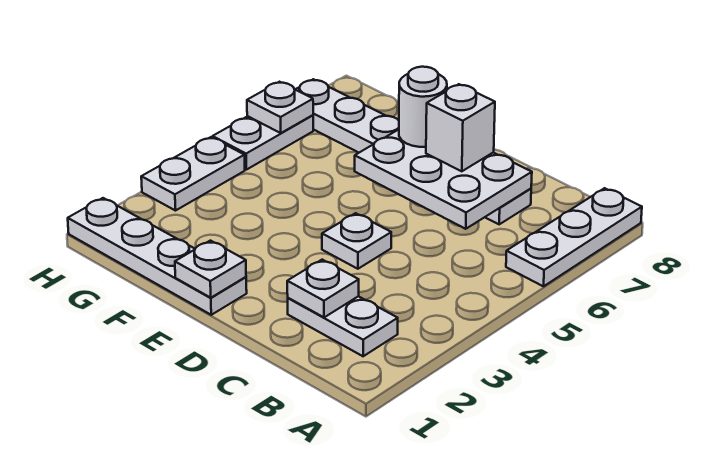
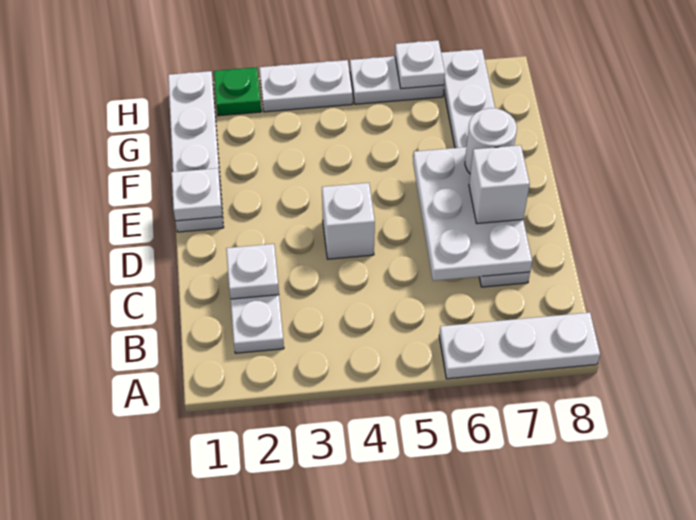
white plate D4 level 1 -> white brick D4 level 1
none -> green plate H2 level 1

